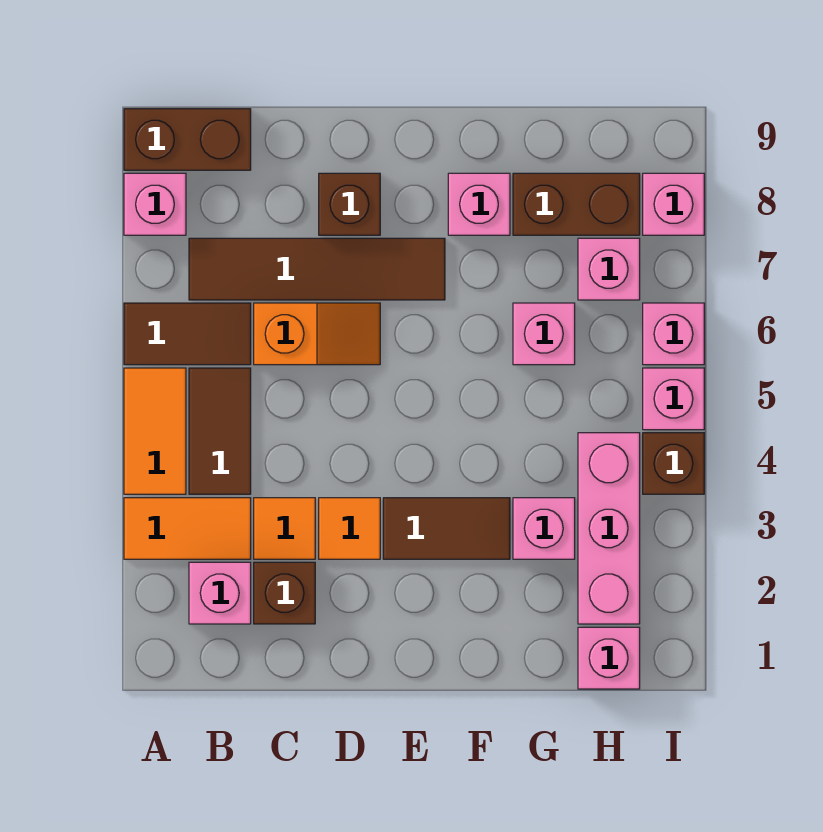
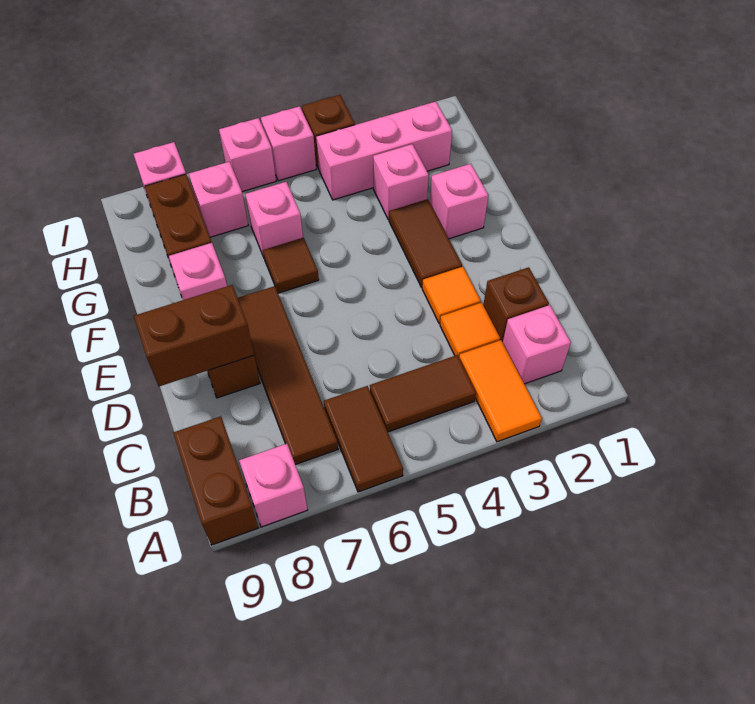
orange tile A4:A5 level 1 -> none
orange slope C6:D6 level 1 top C -> none
none -> brown brick D8:D9 level 2
none -> brown tile F6 level 1
pink brick H1 level 1 -> pink brick F2 level 1

